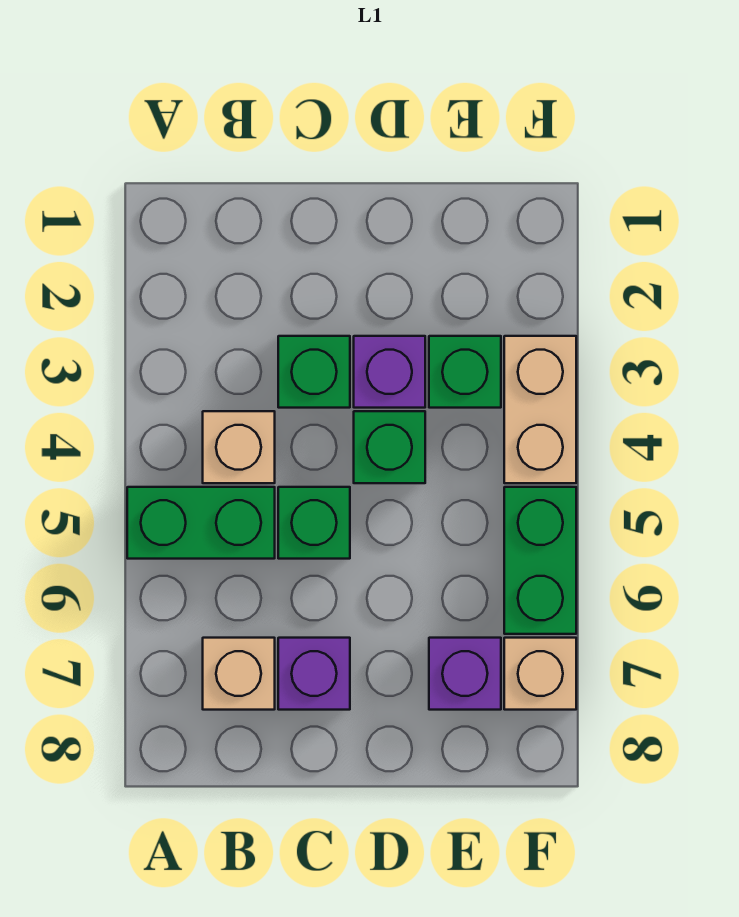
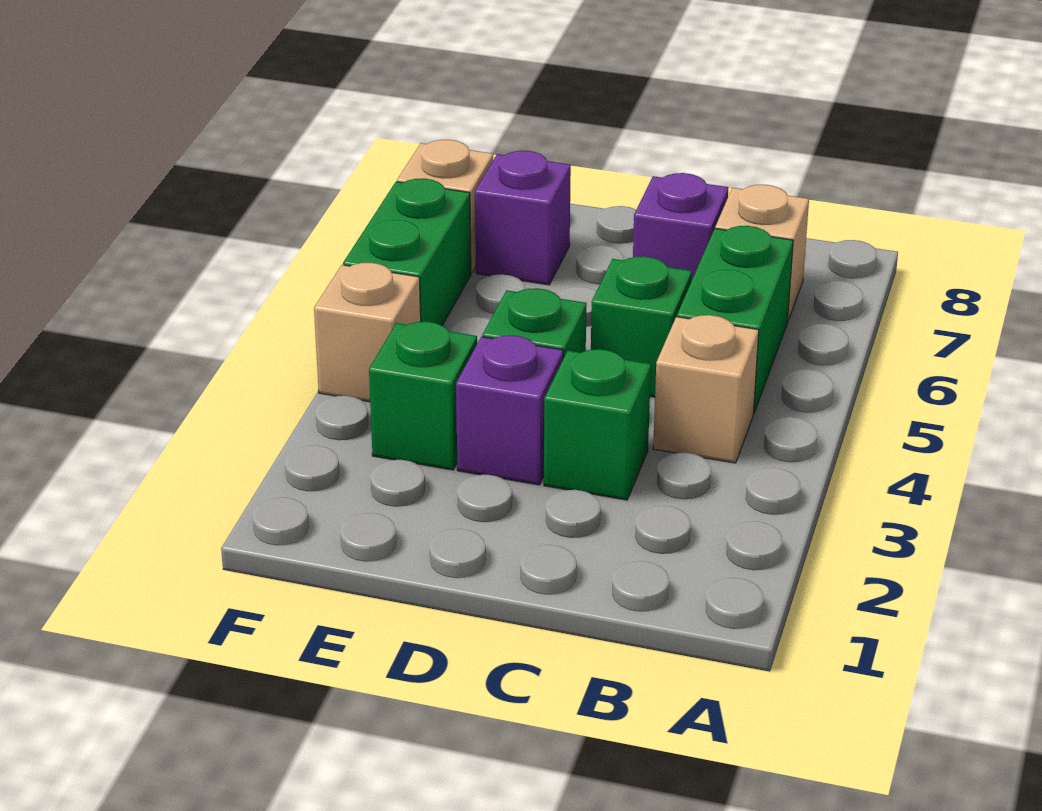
green brick A5:B5 level 1 -> green brick B5:B6 level 1
tan brick F3:F4 level 1 -> tan brick F4 level 1

